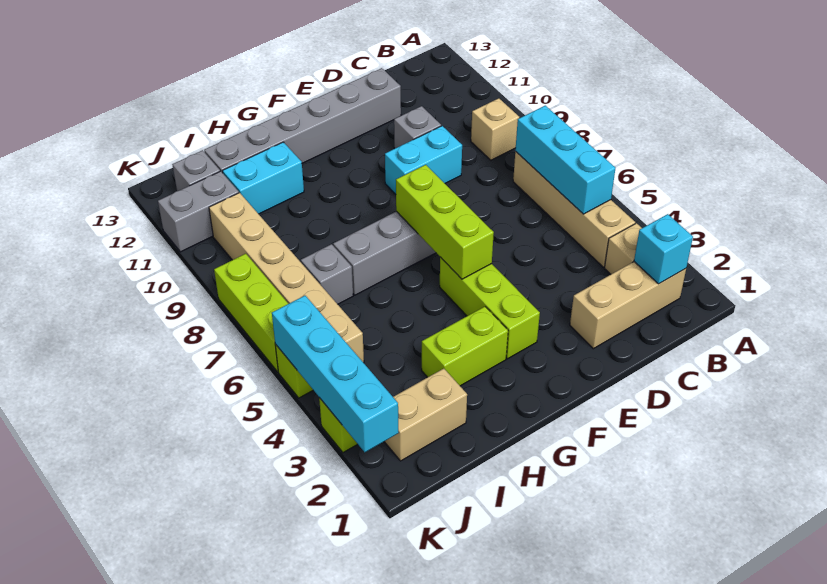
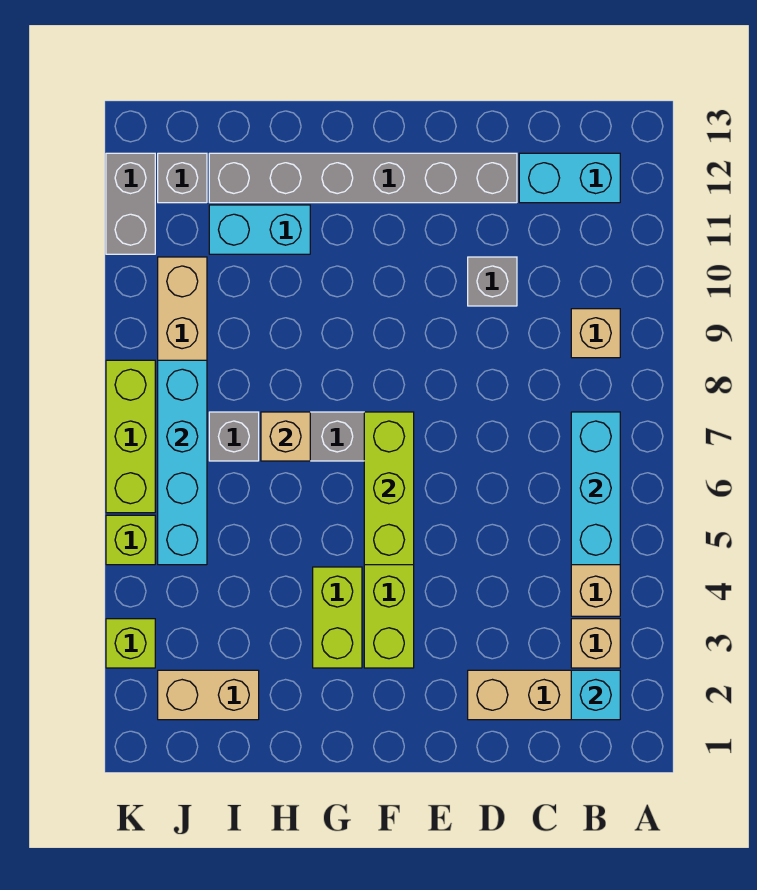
cyan brick D9:E9 level 1 -> cyan brick B12:C12 level 1
lime brick G3:H3 level 1 -> lime brick G3:G4 level 1
none -> tan brick H7 level 2
grey brick J11:K11 level 1 -> grey brick K11:K12 level 1
cyan brick K2:K5 level 2 -> cyan brick J5:J8 level 2

